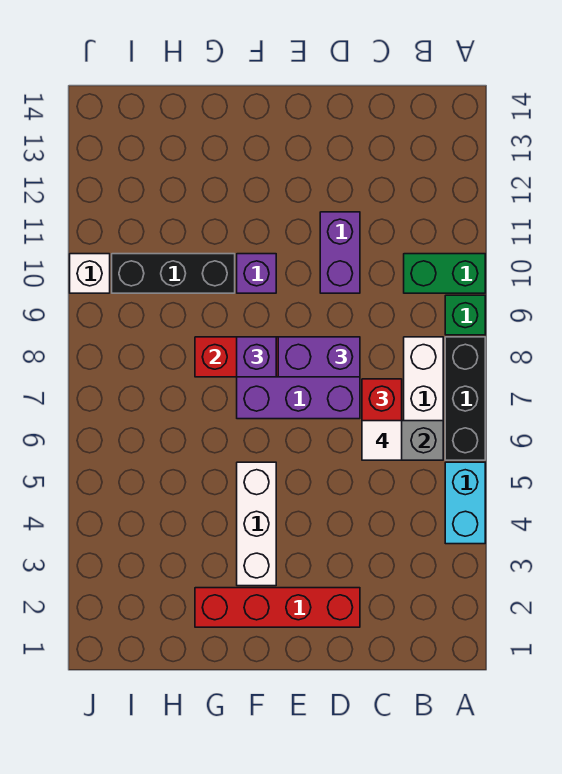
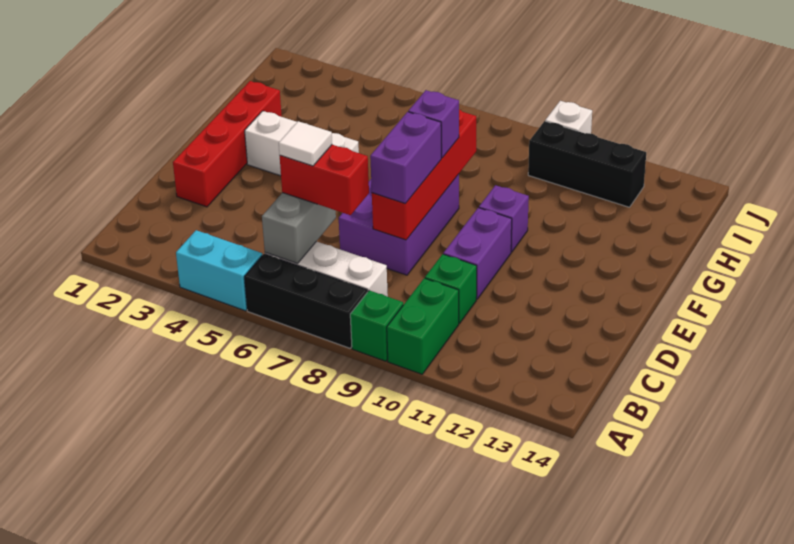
none -> green brick C10 level 1
purple brick D10:D11 level 1 -> purple brick D10:E10 level 1
black brick G10:I10 level 1 -> black brick I10:I12 level 1

